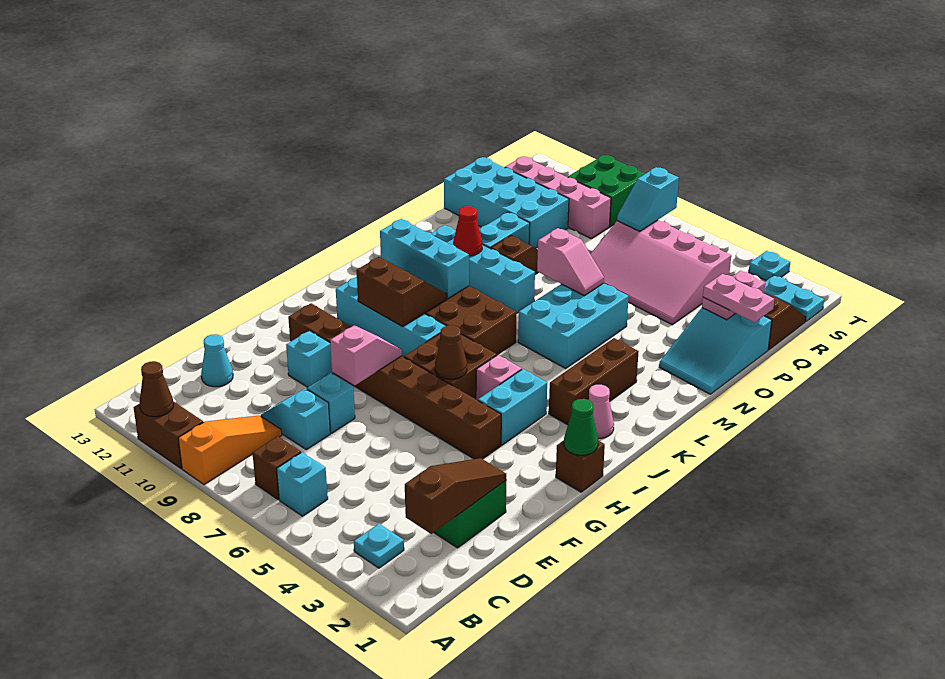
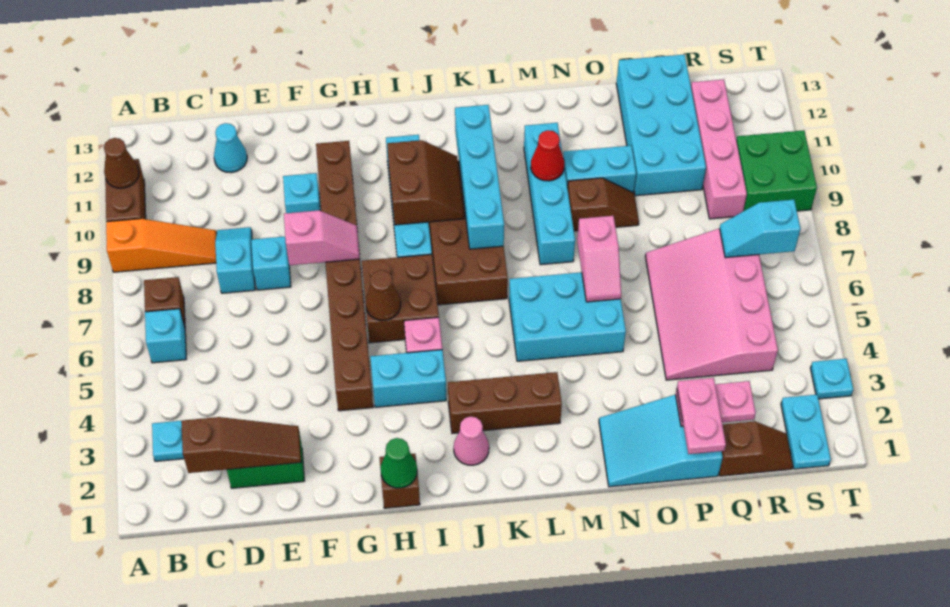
cyan brick K9:K11 level 2 -> cyan brick K8:K11 level 2

